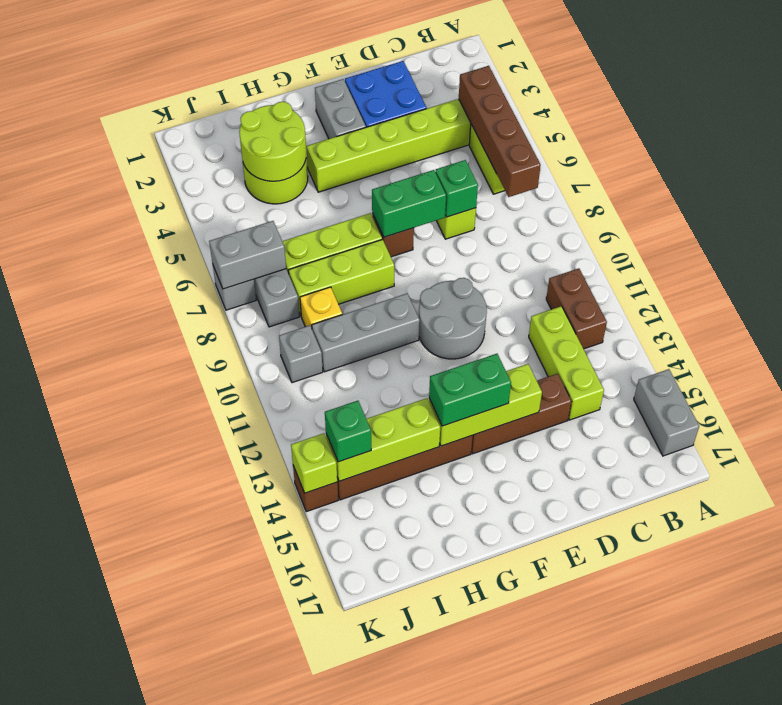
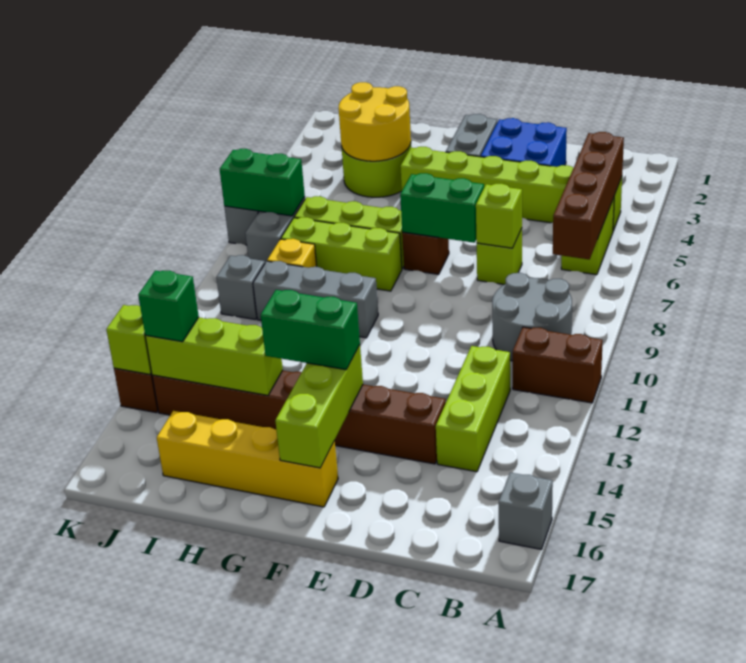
grey brick A15:A16 level 1 -> grey brick A16 level 1
brown brick B11:B12 level 1 -> brown brick A11:B11 level 1
green brick D7 level 2 -> lime brick D7 level 2
grey round brick E10:F11 level 1 -> grey round brick B9:C10 level 1
lime brick E14:G14 level 2 -> lime brick F14:F16 level 2
none -> yellow brick F16:I16 level 1
lime round brick H3:I4 level 2 -> yellow round brick H3:I4 level 2
grey brick J7:K7 level 2 -> green brick J7:K7 level 2

